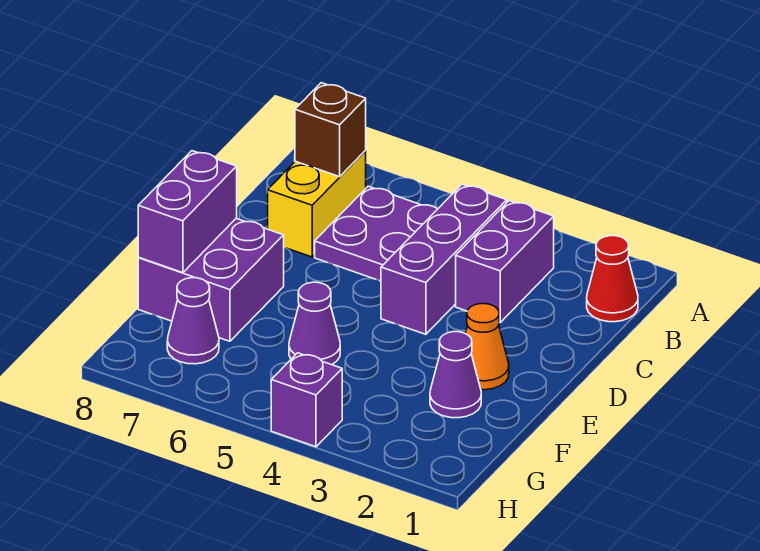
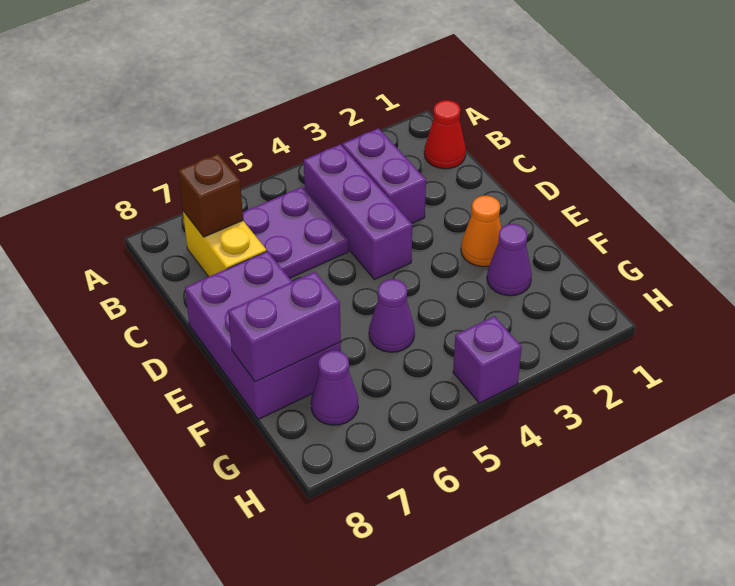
purple brick E7:F8 level 1 -> purple brick D7:F8 level 1
purple brick E8:F8 level 2 -> purple brick F7:F8 level 2

